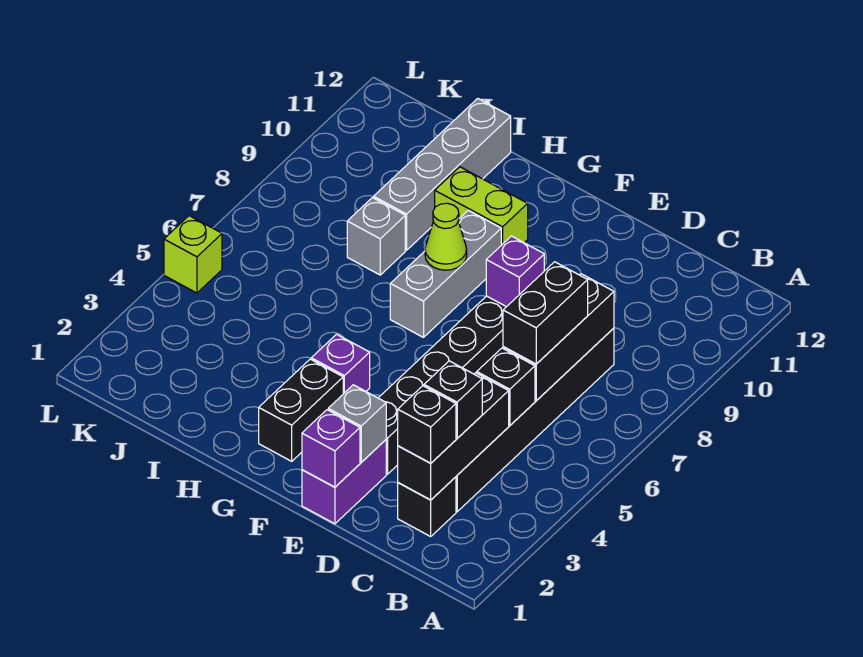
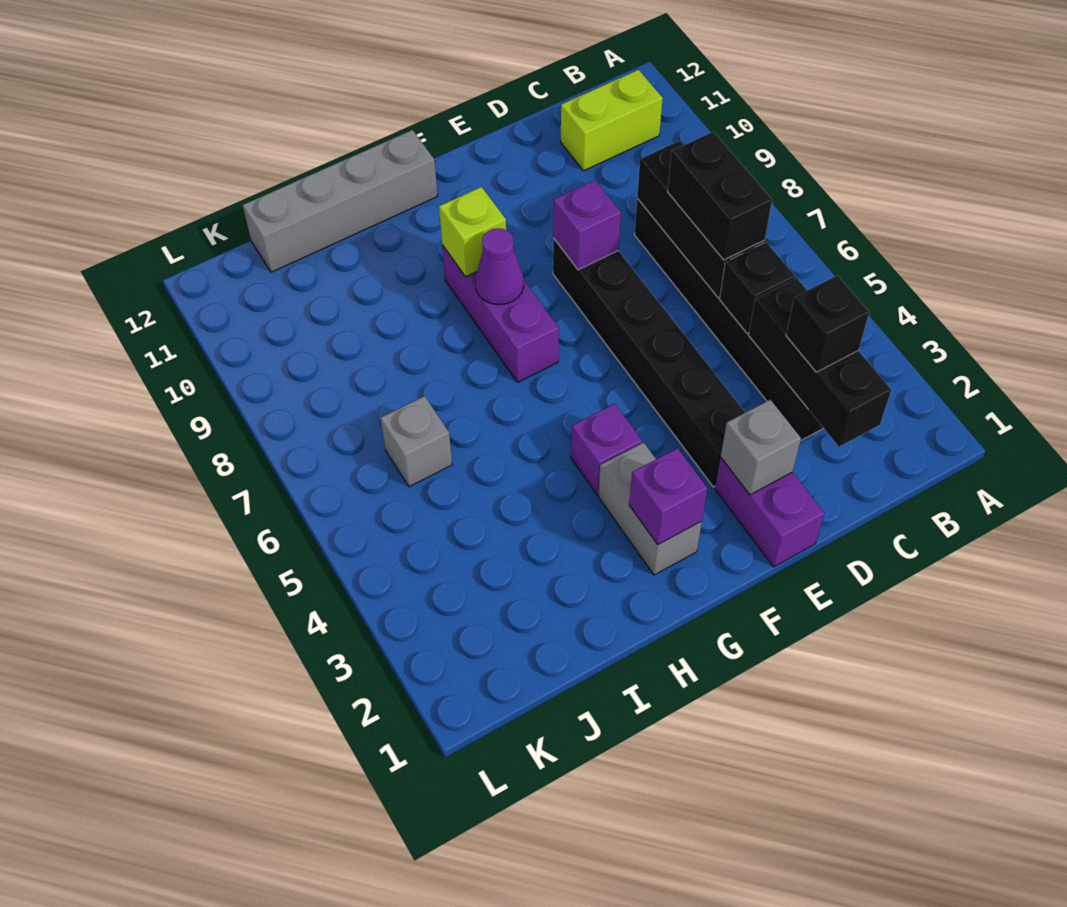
black brick C2 level 1 -> none
black brick C2 level 3 -> none
purple brick E1 level 2 -> purple brick G2 level 2
black brick G2:G3 level 1 -> grey brick G2:G3 level 1
grey brick G7:G9 level 1 -> purple brick G7:G9 level 1
lime cone G8 level 2 -> purple cone G8 level 2
lime brick G10:H10 level 1 -> lime brick B11:C11 level 1
grey brick I8 level 1 -> grey brick J6 level 1
grey brick I9:I12 level 1 -> grey brick G12:J12 level 1
lime brick L5 level 1 -> lime brick G9 level 2

